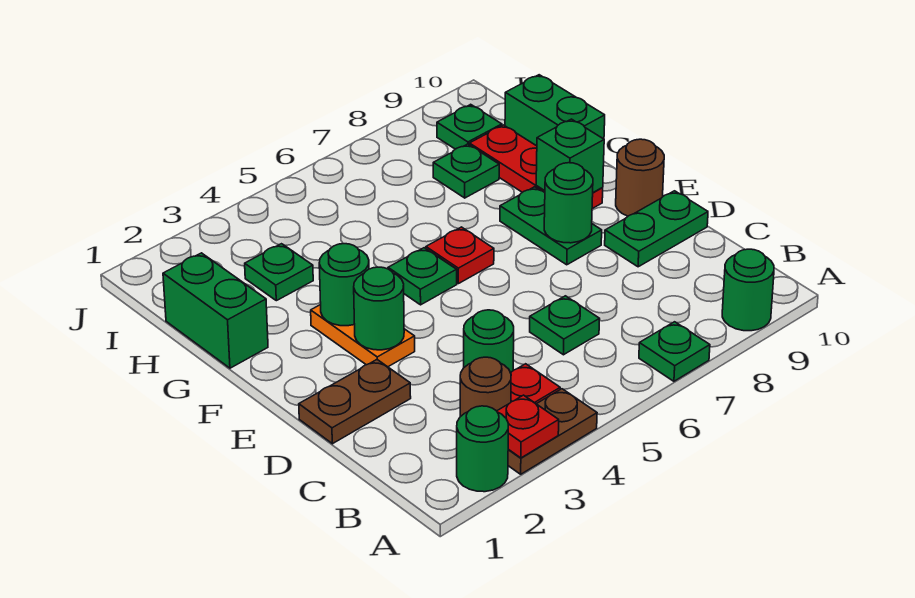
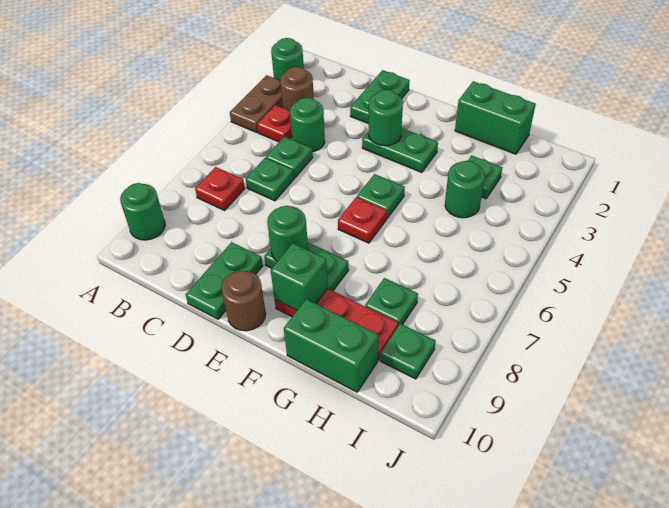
red plate A3 level 2 -> red plate B7 level 1
green plate A7 level 1 -> green plate C5 level 1
brown plate D1:D2 level 1 -> green plate D1:D2 level 1
orange plate E3:F3 level 1 -> green plate E3:F3 level 1
green round brick F3 level 2 -> green round brick H4 level 1

